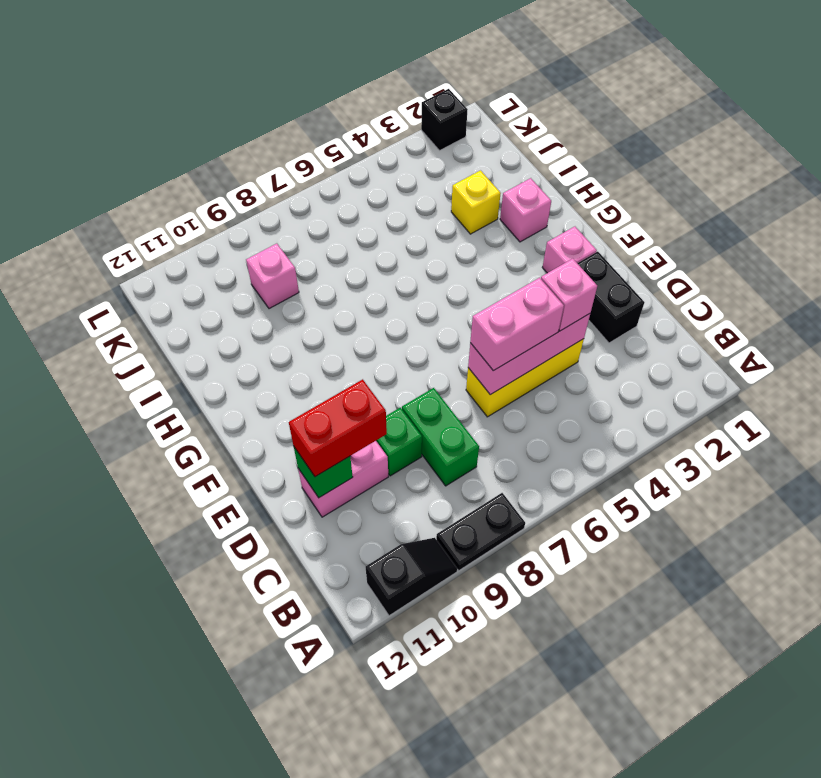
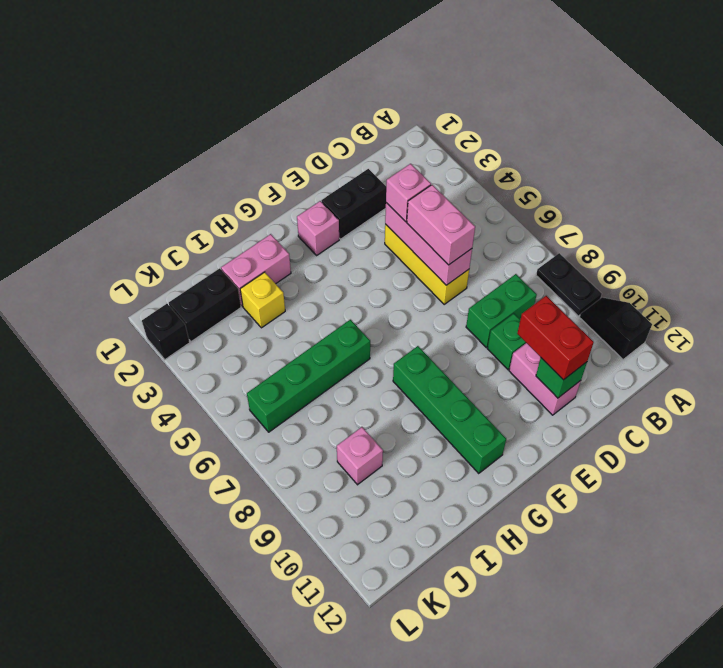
none -> green brick G8:G11 level 1
pink brick H2 level 1 -> pink brick H2:I2 level 1
none -> green brick H6:K6 level 1
none -> black brick J2:K2 level 1

